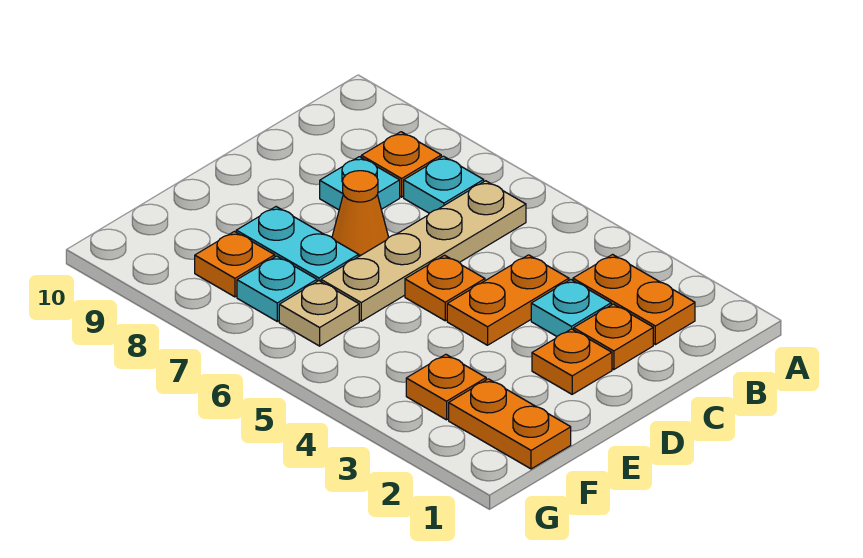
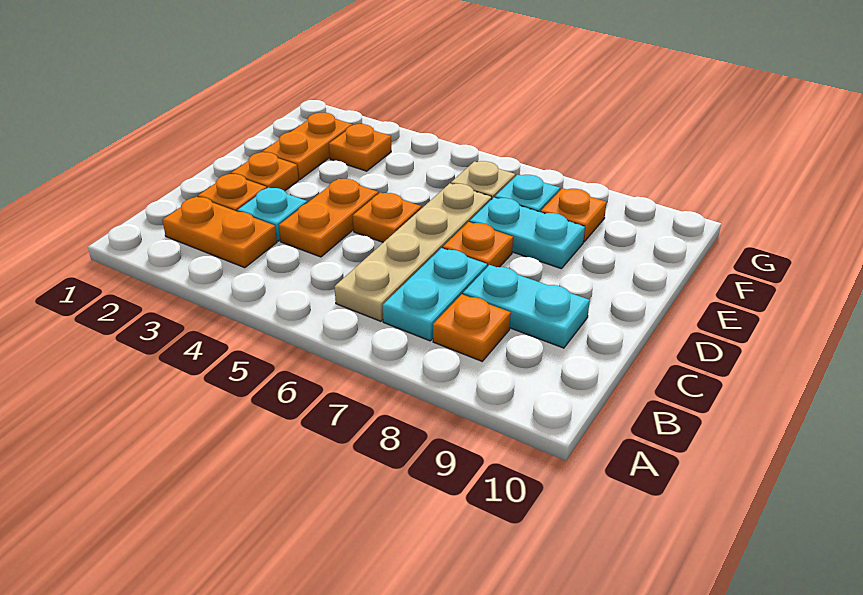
cyan plate B7 level 1 -> cyan plate B7:C7 level 1
cyan plate C8 level 1 -> cyan plate C8:C9 level 1
orange cone D7 level 1 -> orange plate D7 level 1
orange plate F1:F2 level 1 -> orange plate E2:F2 level 1

